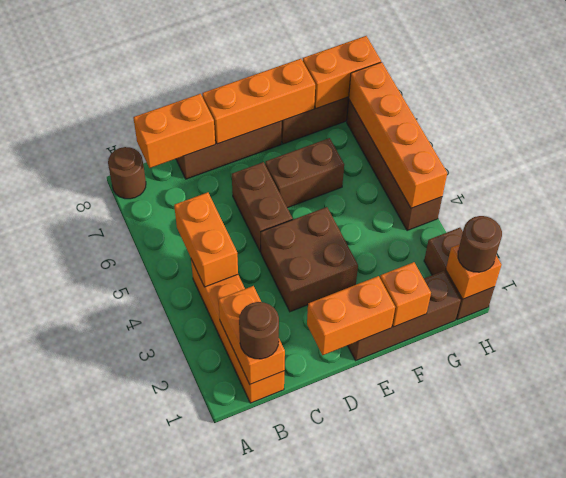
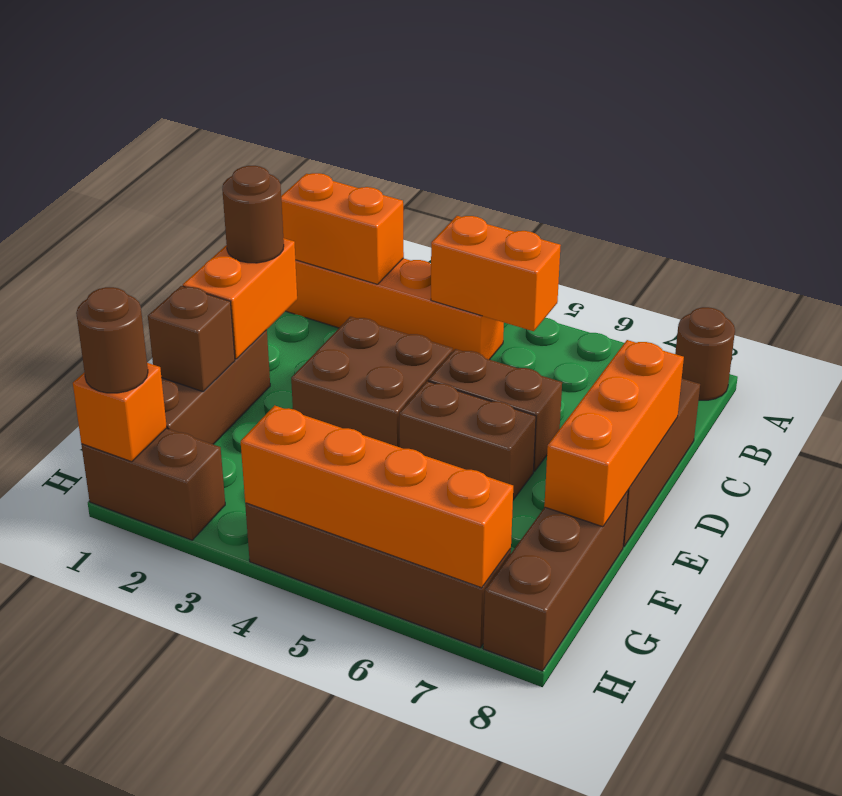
brown round brick B1 level 3 -> brown round brick D1 level 3
orange brick B8:C8 level 2 -> none
brown brick E6:F6 level 1 -> brown brick E5:E6 level 1
orange brick F1 level 2 -> brown brick F1 level 2
orange brick G8:H8 level 2 -> none

